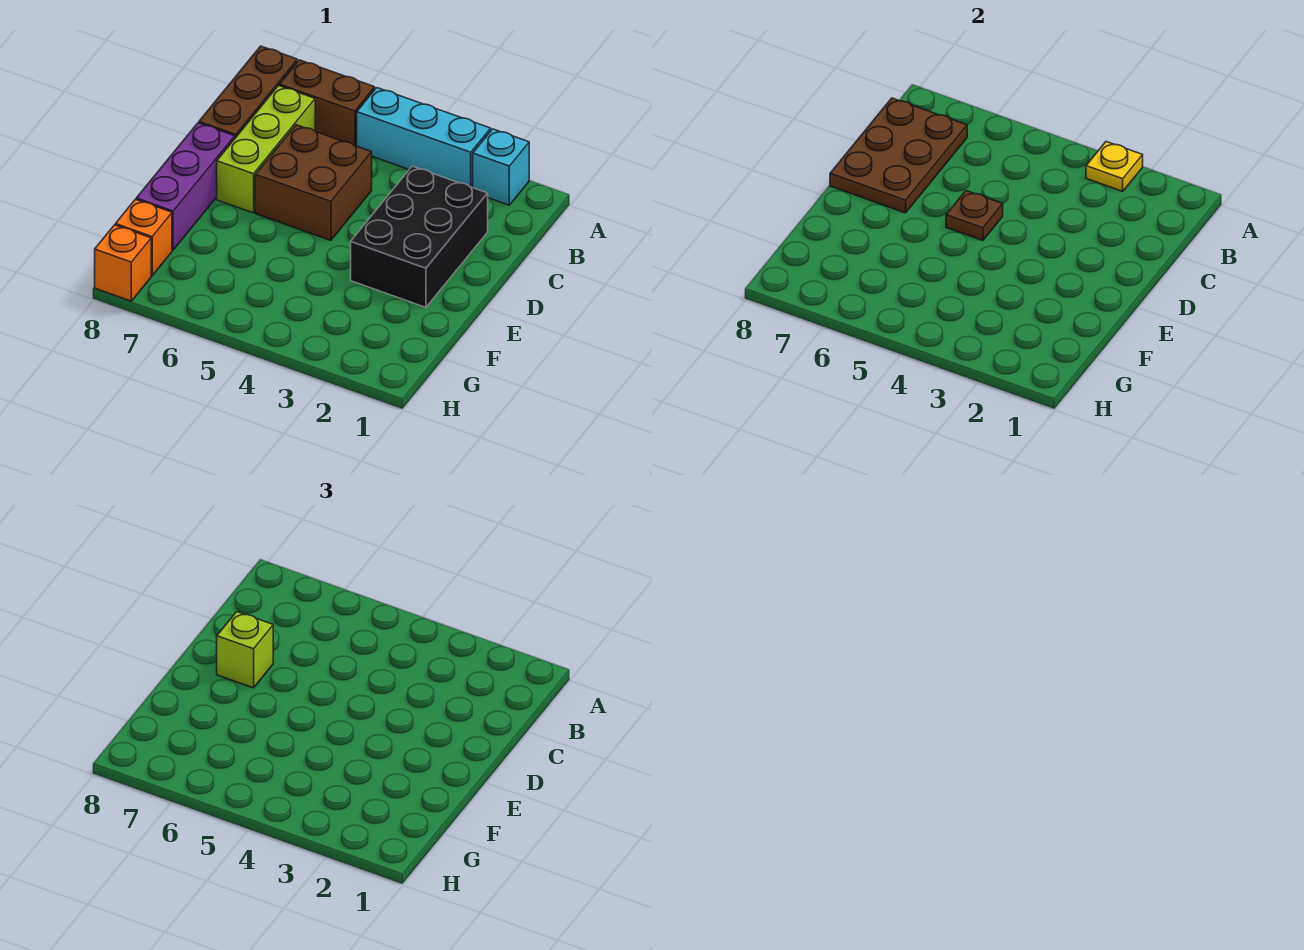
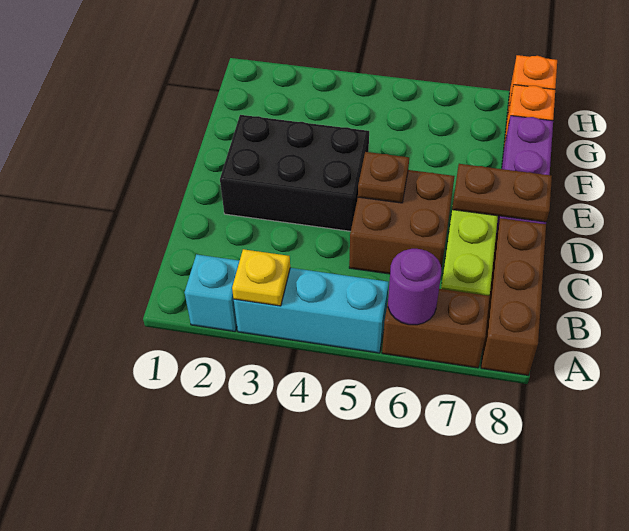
none -> purple round brick A6 level 2
brown plate B7:D8 level 2 -> brown plate D7:D8 level 2
black brick C2:E3 level 1 -> black brick D2:E4 level 1
lime brick D7 level 3 -> none

